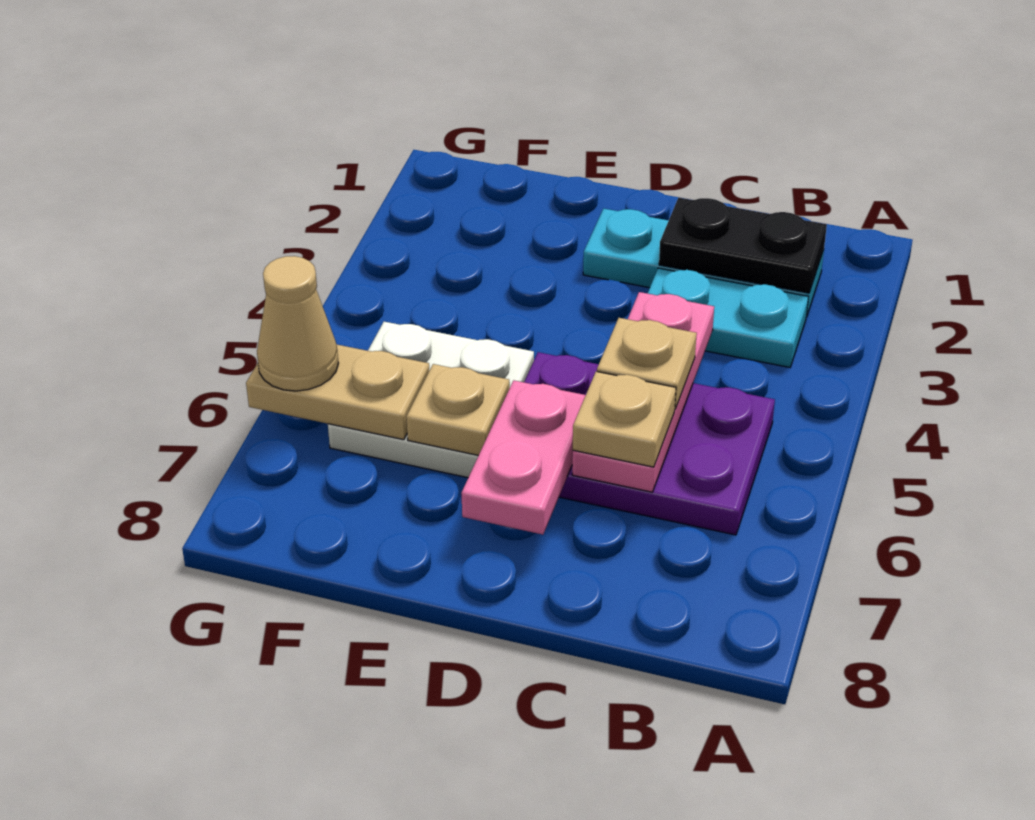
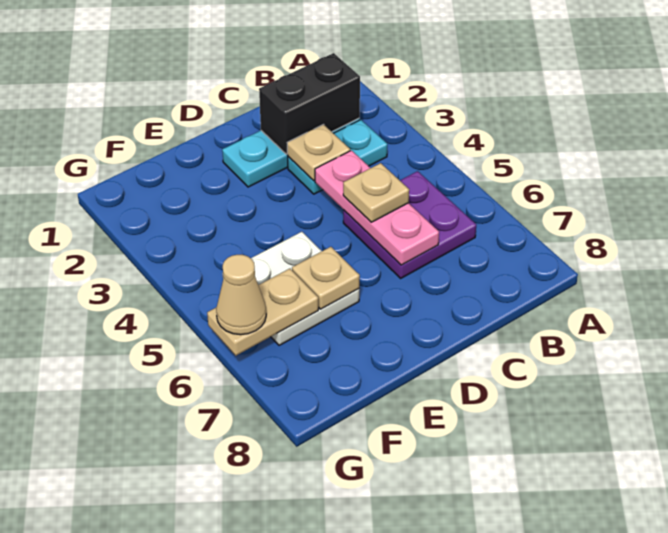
black plate B2:C2 level 2 -> black brick B2:C2 level 2
purple plate B5:D6 level 1 -> purple plate B5:C6 level 1
tan plate C6 level 3 -> tan plate C3 level 2
pink plate D6:D7 level 2 -> none

